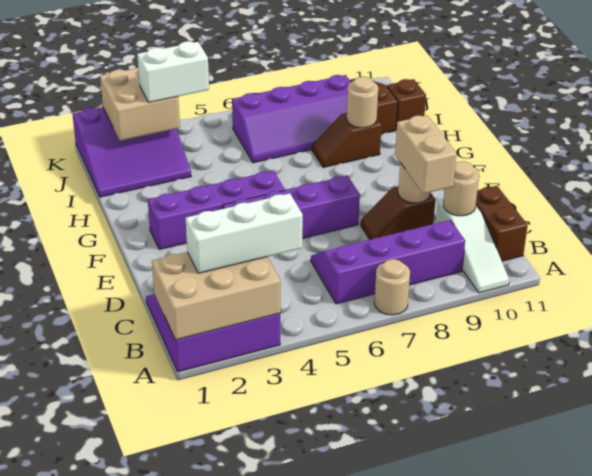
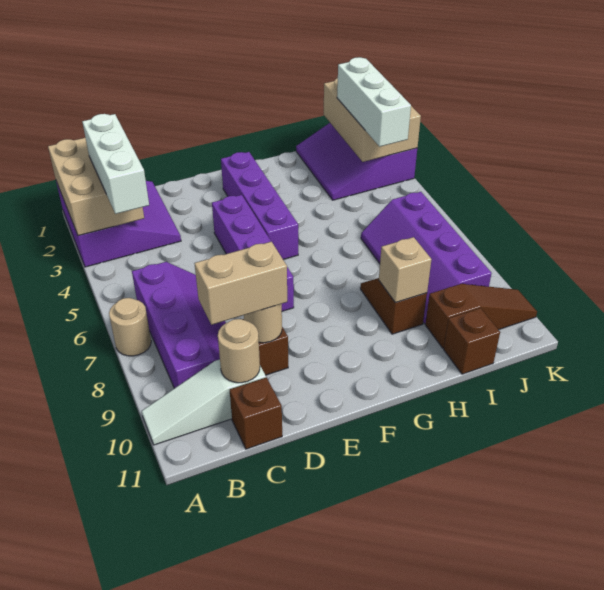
brown brick B11:C11 level 1 -> brown brick C11 level 1
tan round brick H9 level 2 -> tan brick H9 level 2
tan brick J2:K3 level 2 -> tan brick J1:K3 level 2
white brick J3:J4 level 3 -> white brick J2:J4 level 3

